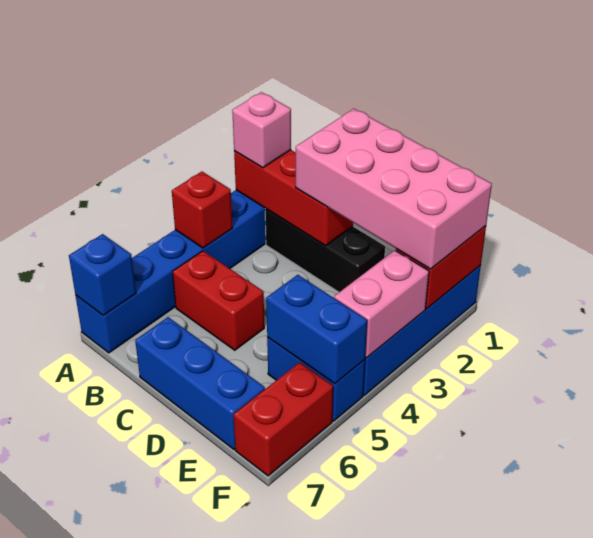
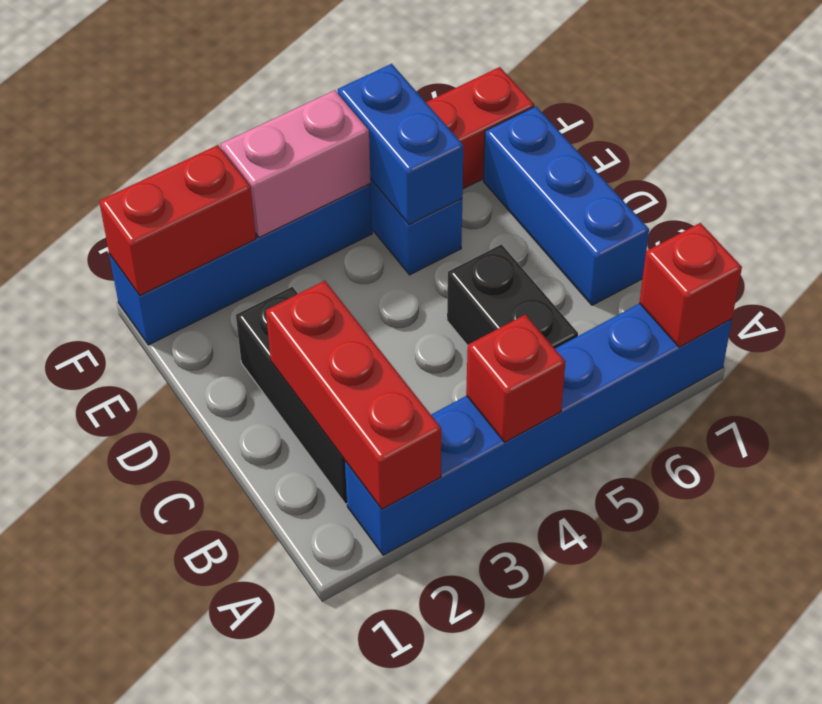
pink brick A2 level 3 -> none
blue brick A7 level 2 -> red brick A7 level 2
red brick B5:C5 level 1 -> black brick B5:C5 level 1
pink brick C1:F2 level 3 -> none

